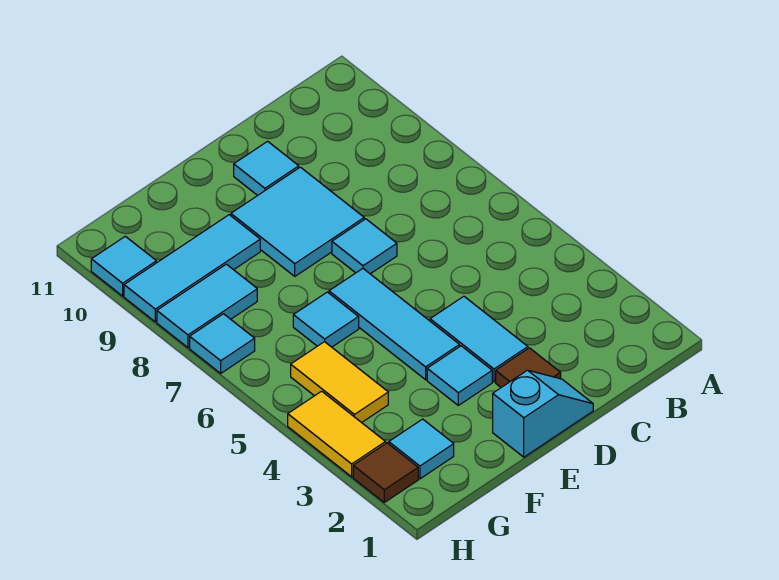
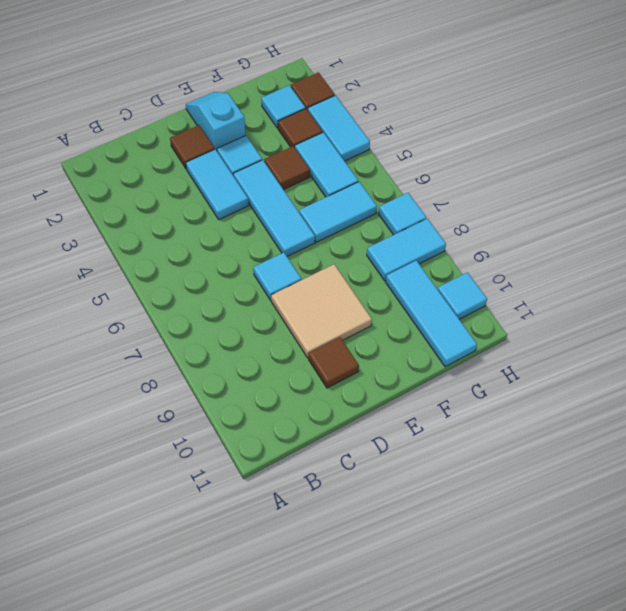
cyan slope D1:E1 level 1 top E -> cyan slope E1:E2 level 1 top 2
cyan tile D8:E9 level 1 -> tan tile D8:E9 level 1
cyan tile D10 level 1 -> brown tile D10 level 1
none -> brown tile F4 level 1
cyan tile F6 level 1 -> cyan tile F6:G6 level 1
cyan tile F9:H9 level 1 -> cyan tile G9:G11 level 1
none -> brown tile G3 level 1
yellow tile G4:G5 level 1 -> cyan tile G4:G5 level 1
yellow tile H3:H4 level 1 -> cyan tile H3:H4 level 1

